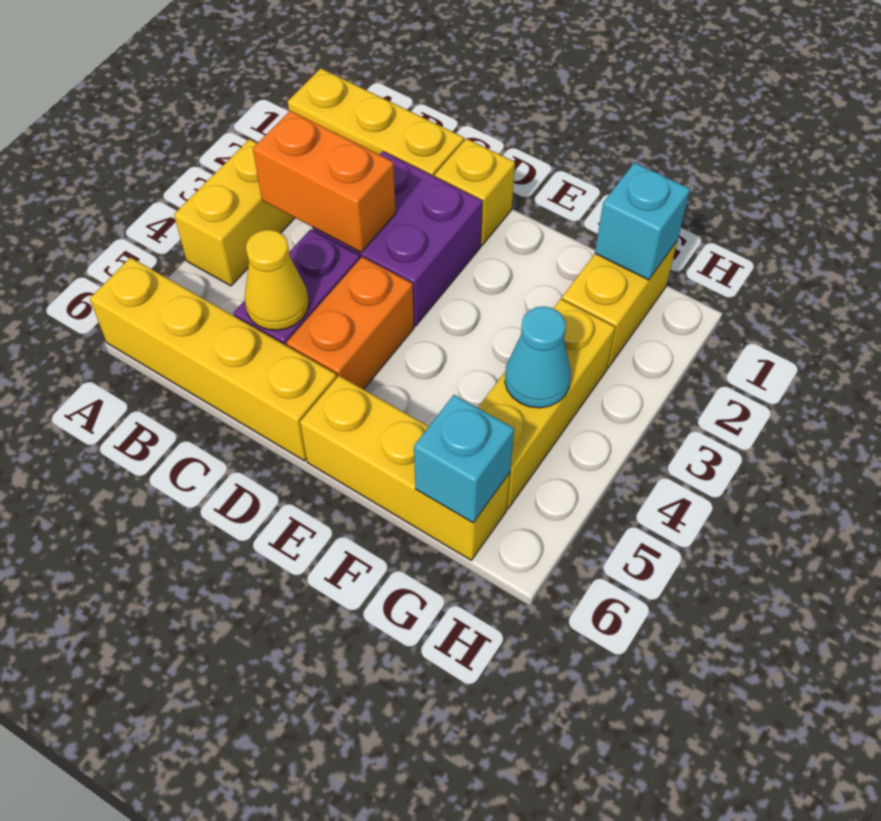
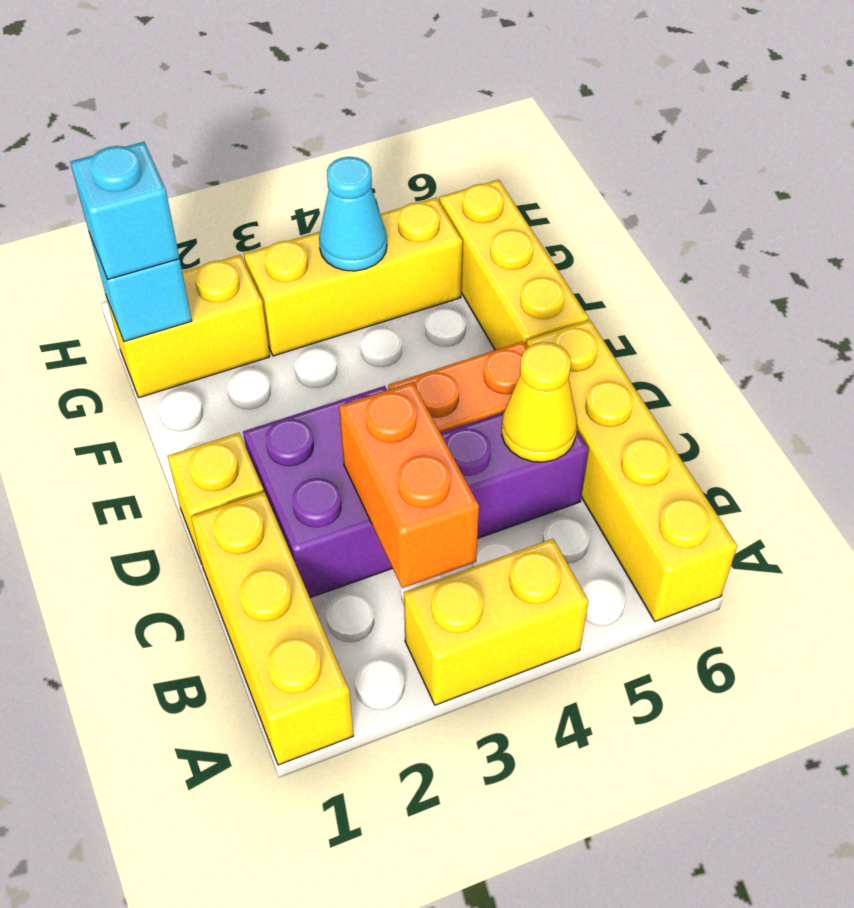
cyan brick G6 level 2 -> cyan brick G1 level 3

